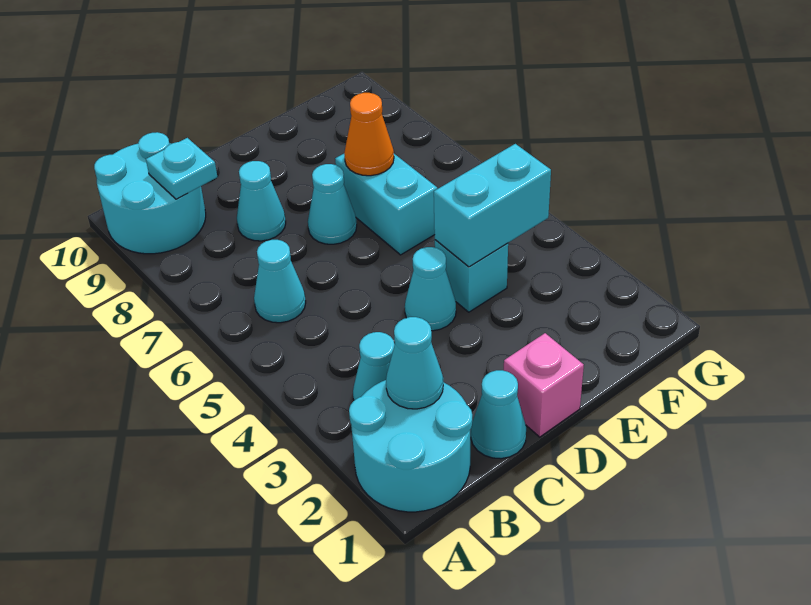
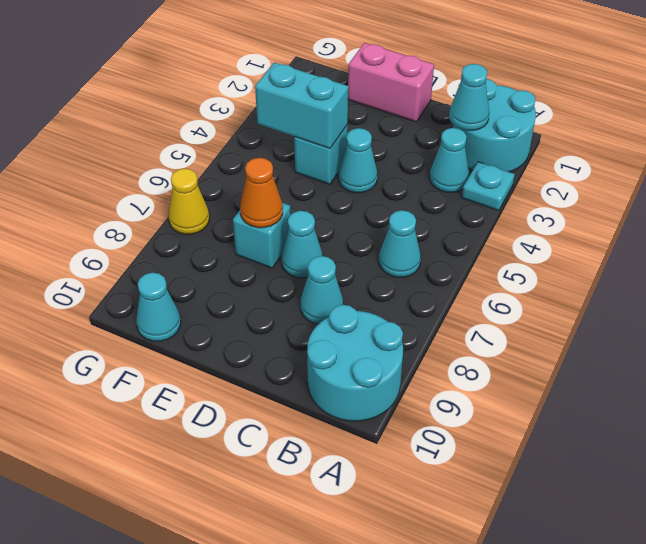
cyan plate B9 level 2 -> cyan plate A3 level 1
cyan cone C1 level 1 -> cyan cone F10 level 1
pink brick D1 level 1 -> pink brick D1:E1 level 1
cyan brick E6:E7 level 1 -> cyan brick E7 level 1
none -> yellow cone G7 level 1

